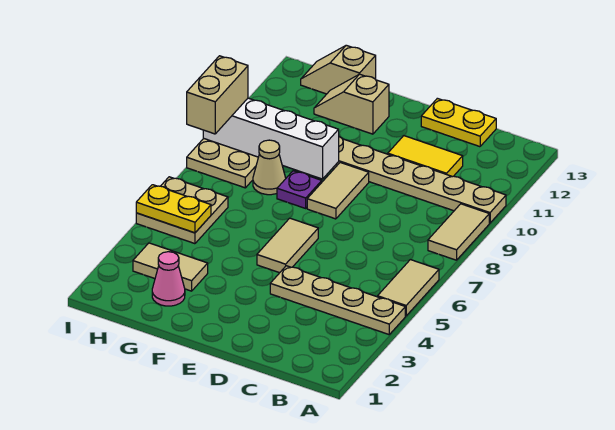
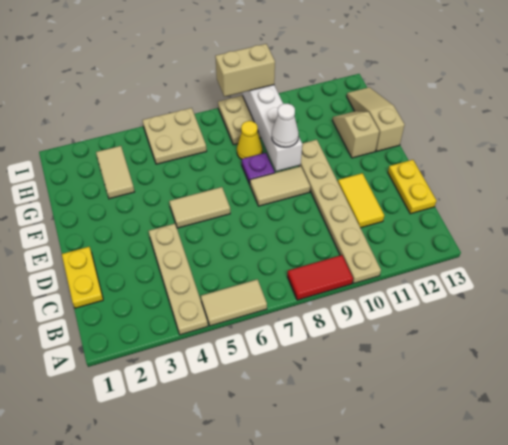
tan tile A8:A9 level 1 -> red tile A8:A9 level 1
none -> white cone F9 level 3
pink cone G2 level 1 -> none
tan cone G8 level 1 -> yellow cone G8 level 1
tan slope G13:H13 level 1 top G -> tan slope F13:H13 level 1 top F
yellow plate H5:I5 level 2 -> yellow plate C1:D1 level 1

